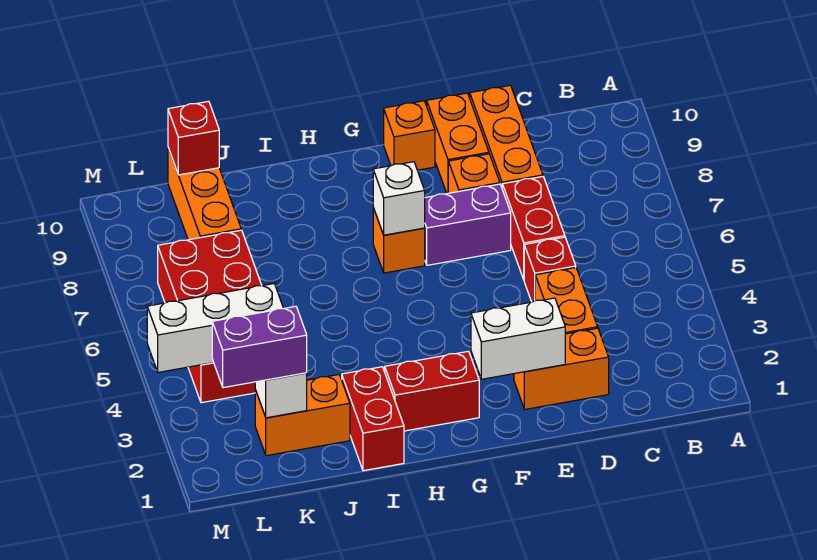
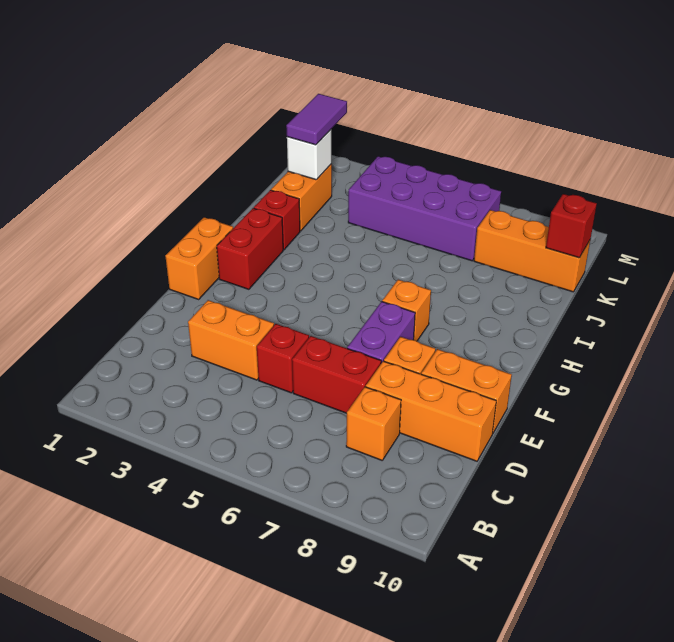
orange brick D2:E2 level 1 -> orange brick F1:G1 level 1
white brick E2:F2 level 2 -> none
orange brick F10 level 1 -> orange brick C8 level 1
white brick G7 level 2 -> none
red brick I1:I2 level 1 -> red brick I2 level 1
purple brick K2:L2 level 3 -> purple tile K2:L2 level 3
red brick K4:L7 level 1 -> purple brick K4:L7 level 1
white brick K4:M4 level 2 -> none

